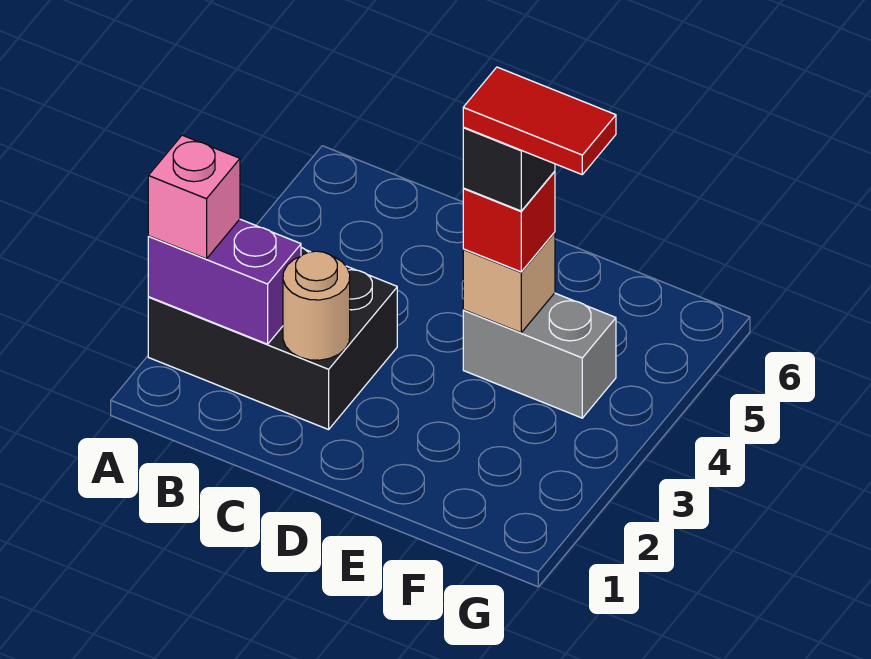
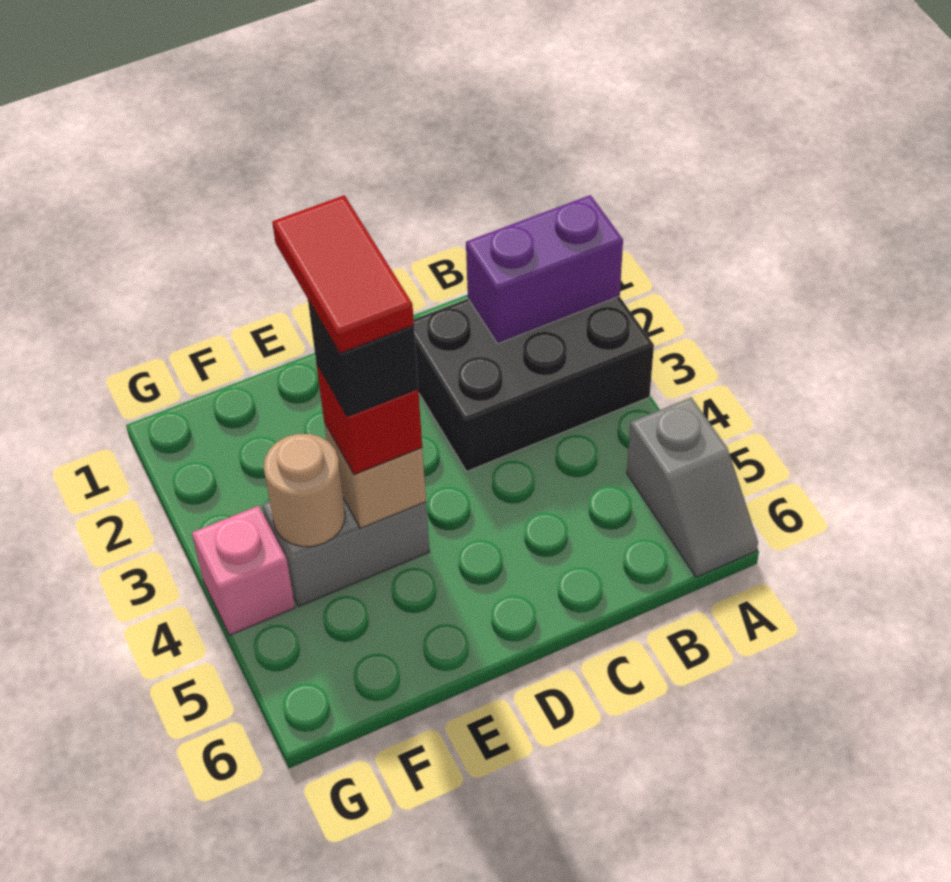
pink brick A2 level 3 -> pink brick G4 level 1
none -> grey slope A5:A6 level 1 top 5
tan round brick C2 level 2 -> tan round brick F4 level 2
red tile E4:F4 level 5 -> red tile E3:E4 level 5

